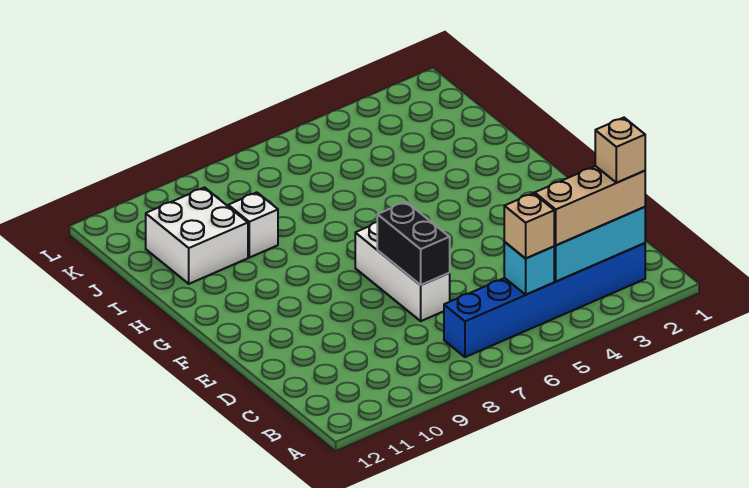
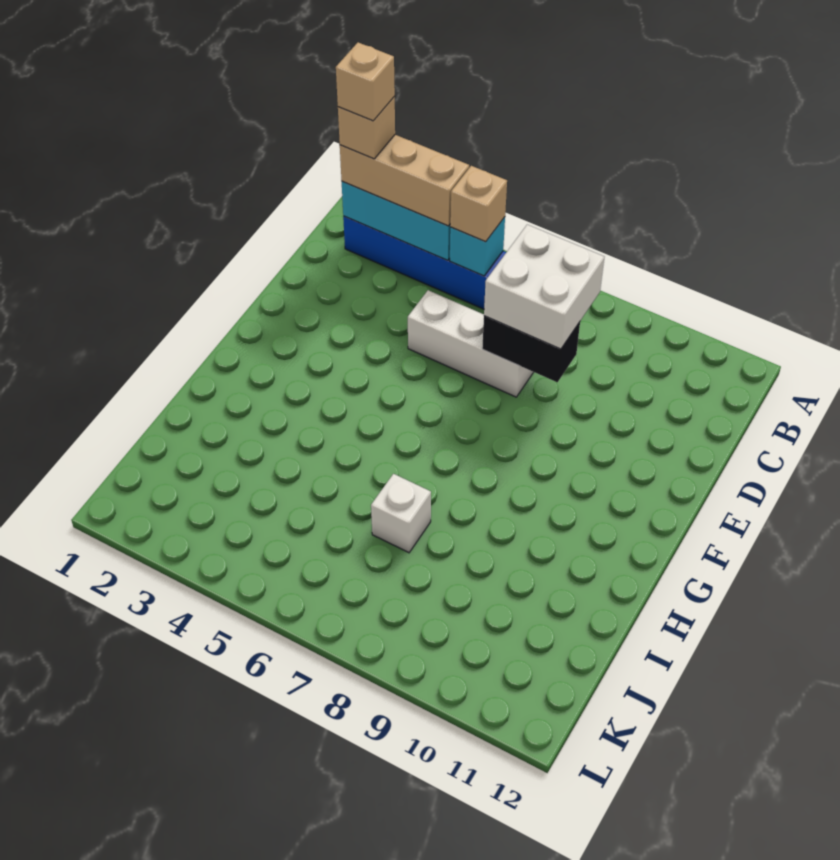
none -> tan brick B2 level 5
white brick D7:F7 level 1 -> white brick D5:D7 level 1
black brick D7:E7 level 2 -> black brick D7:D8 level 2
white brick I9 level 1 -> white brick I7 level 1
white brick I10:J11 level 1 -> white brick C7:D8 level 3

